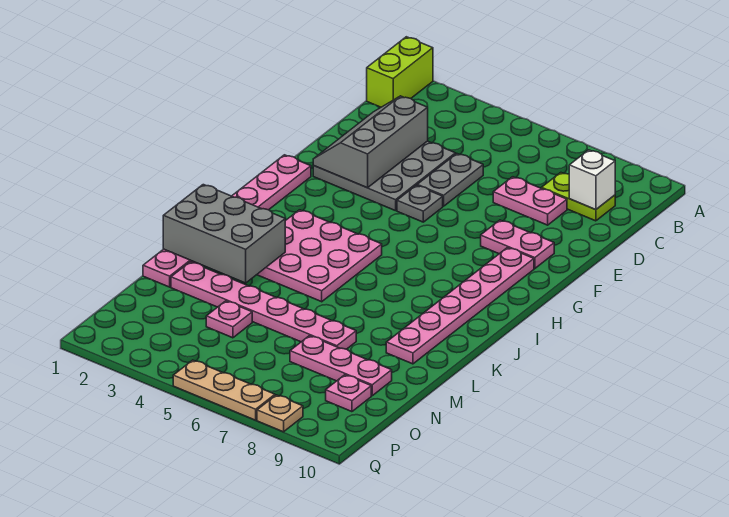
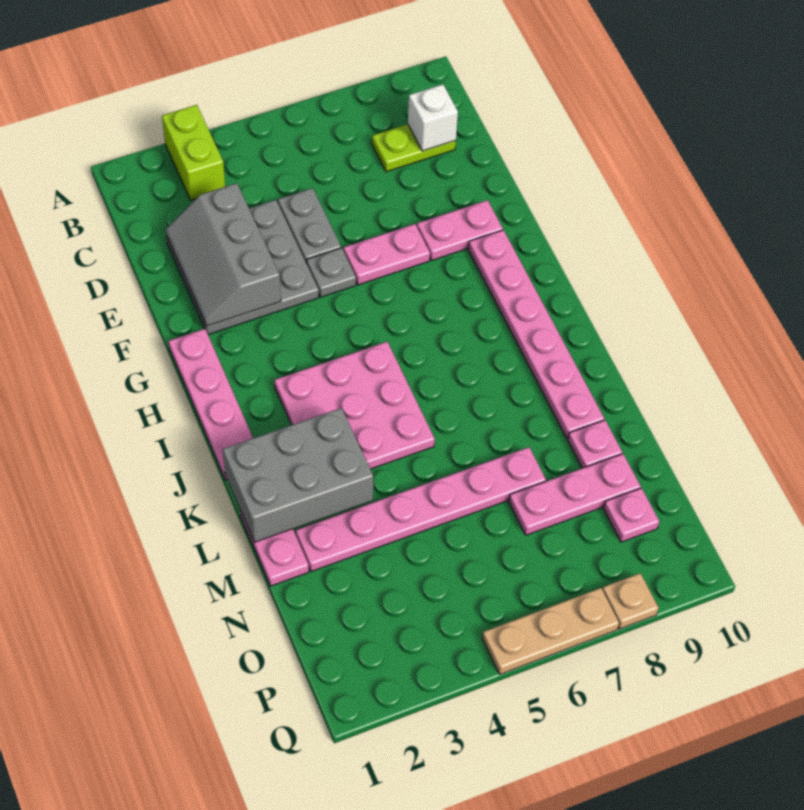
lime brick A1:B1 level 1 -> lime brick A3:B3 level 1
pink plate D7:D8 level 1 -> pink plate F6:F7 level 1
pink plate N4 level 1 -> pink plate M9 level 1

